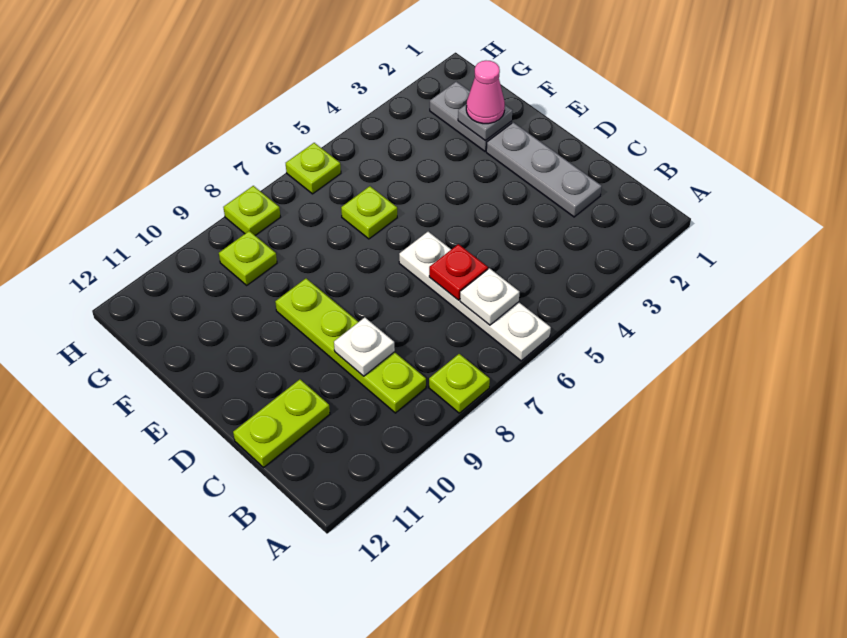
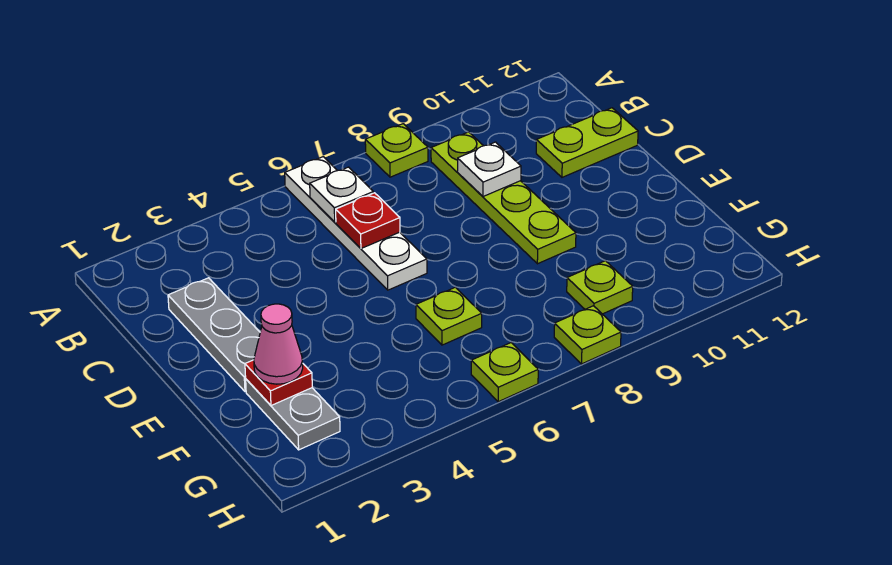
grey plate F2 level 2 -> red plate F2 level 2

